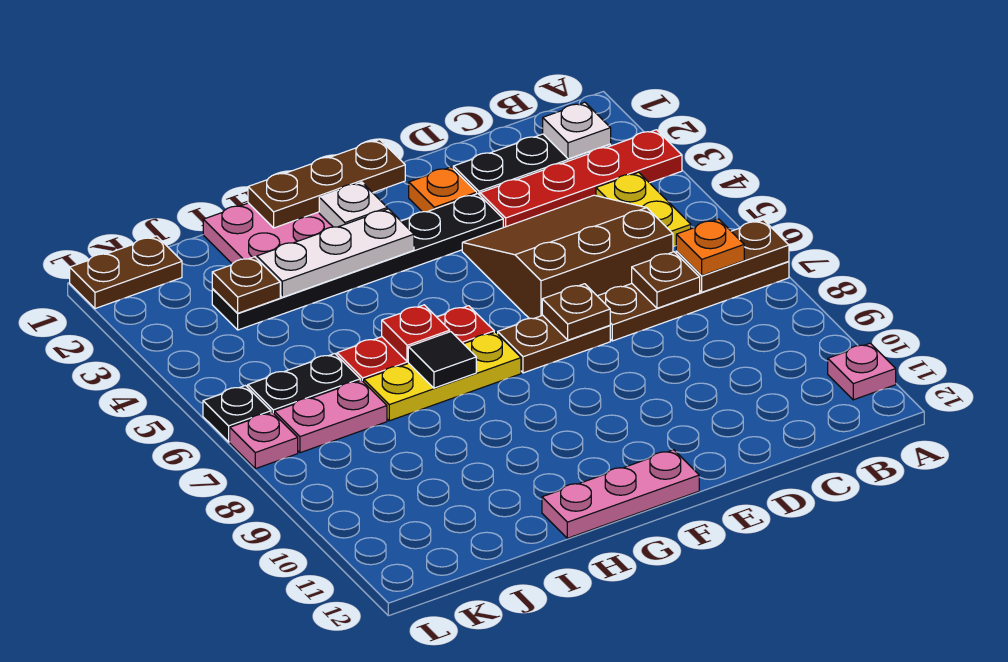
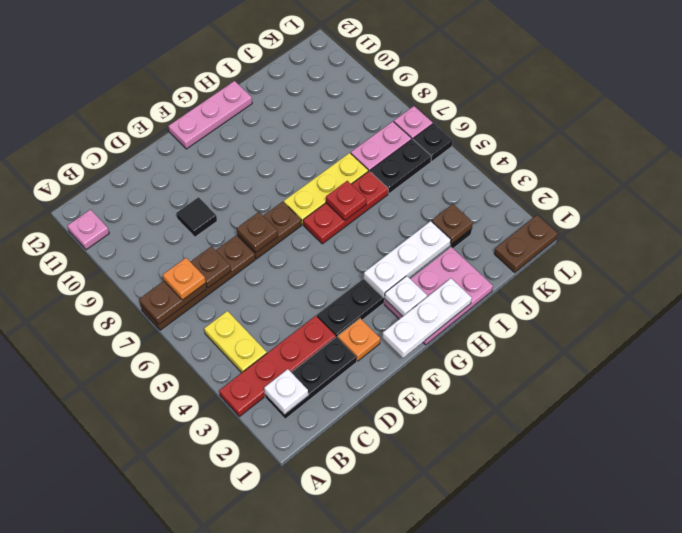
brown slope C4:E6 level 1 top 6 -> none
brown plate F1:H1 level 2 -> white plate F1:H1 level 2
black tile H7 level 2 -> black tile D9 level 1

